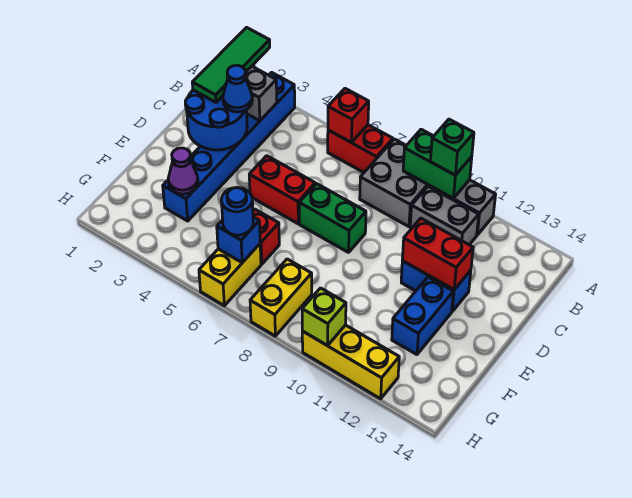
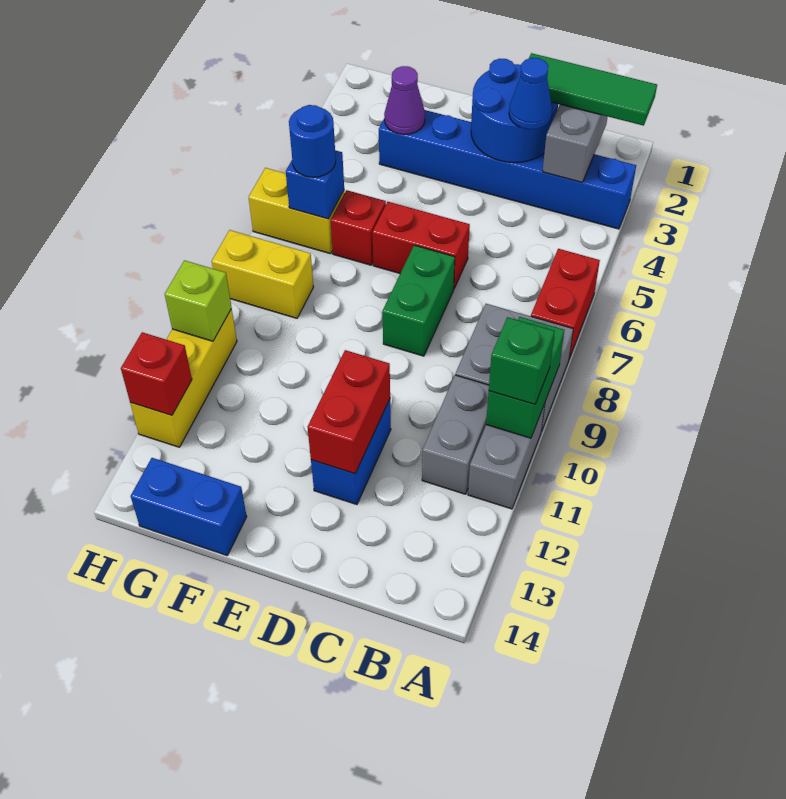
red brick A6 level 2 -> red brick H12 level 2
red brick D5:D6 level 1 -> red brick D6:E6 level 1
blue brick E12:F12 level 1 -> blue brick F14:G14 level 1

